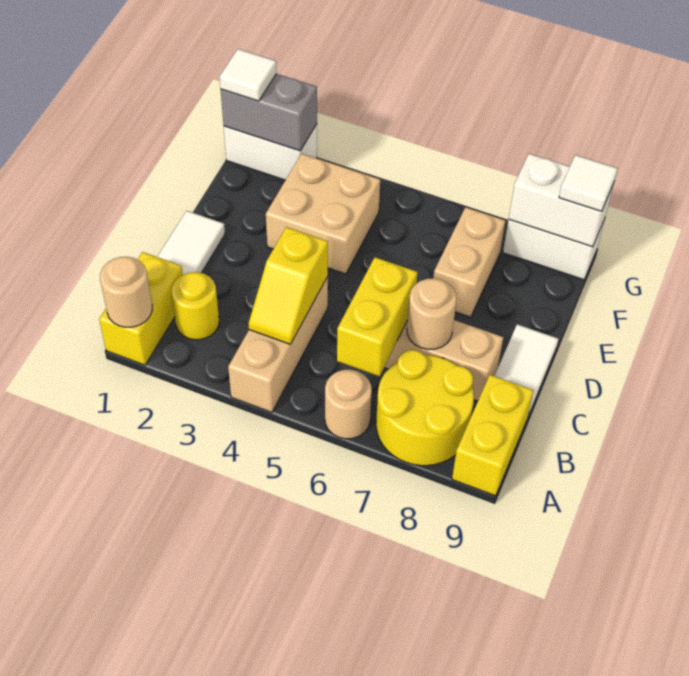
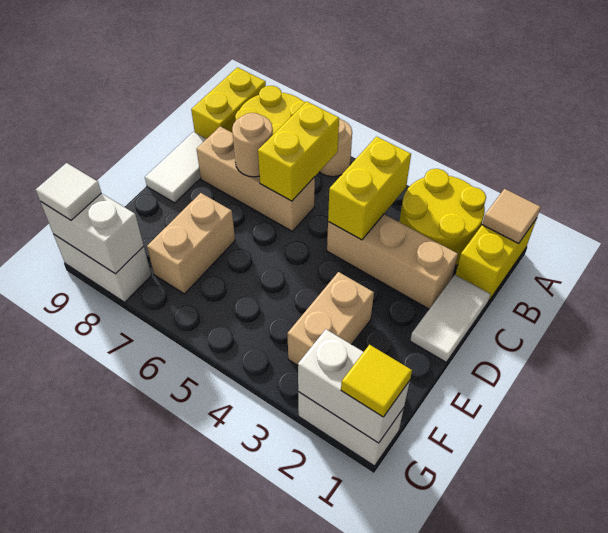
tan round brick A1 level 2 -> tan tile A1 level 2
tan brick A4:C4 level 1 -> tan brick C2:C4 level 1
yellow round brick B2 level 1 -> yellow round brick A2:B3 level 1
yellow slope B4:C4 level 2 top C -> yellow brick B4:C4 level 2
tan brick E3:F4 level 1 -> tan brick E3:F3 level 1
grey brick G1:G2 level 2 -> white brick G1:G2 level 2
white tile G1 level 3 -> yellow tile G1 level 3

